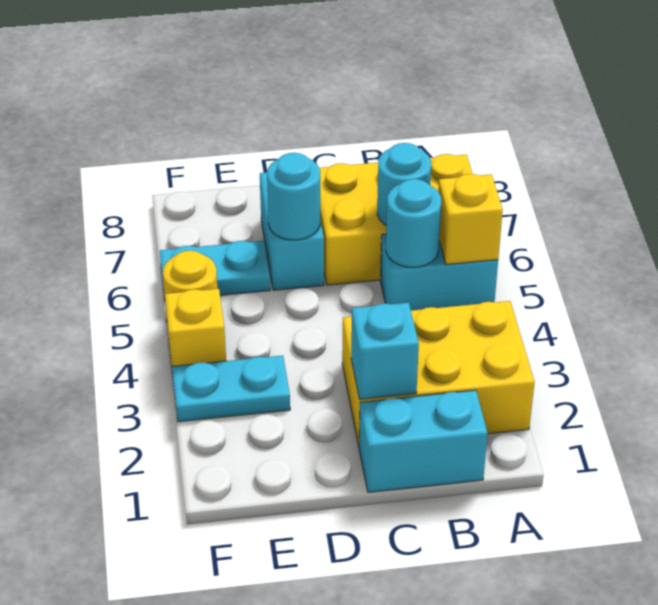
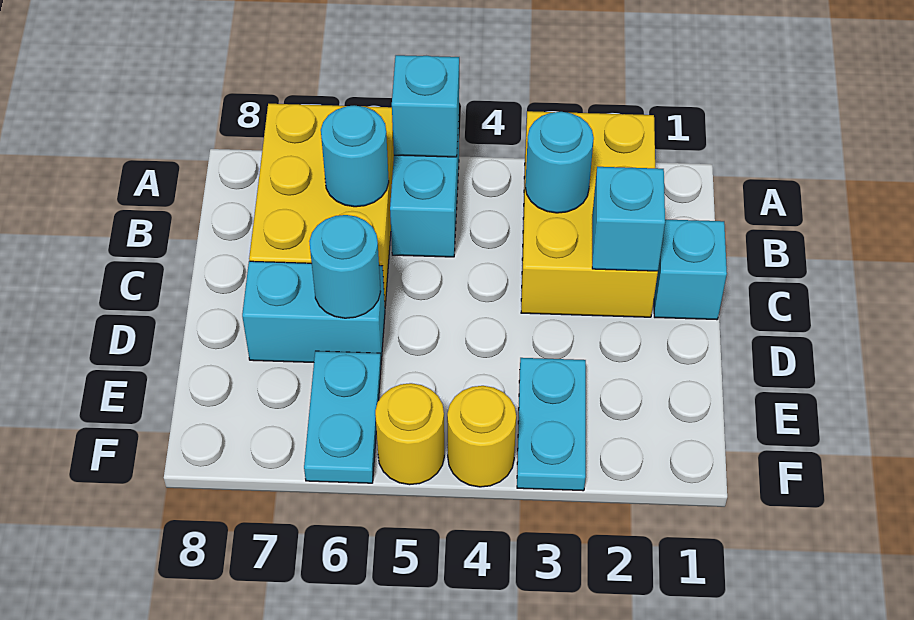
yellow brick A5 level 2 -> cyan brick A5 level 2
cyan brick B1:C1 level 1 -> cyan brick C1 level 1
cyan round brick B5 level 2 -> cyan round brick B3 level 2
yellow brick F4 level 1 -> yellow round brick F4 level 1

